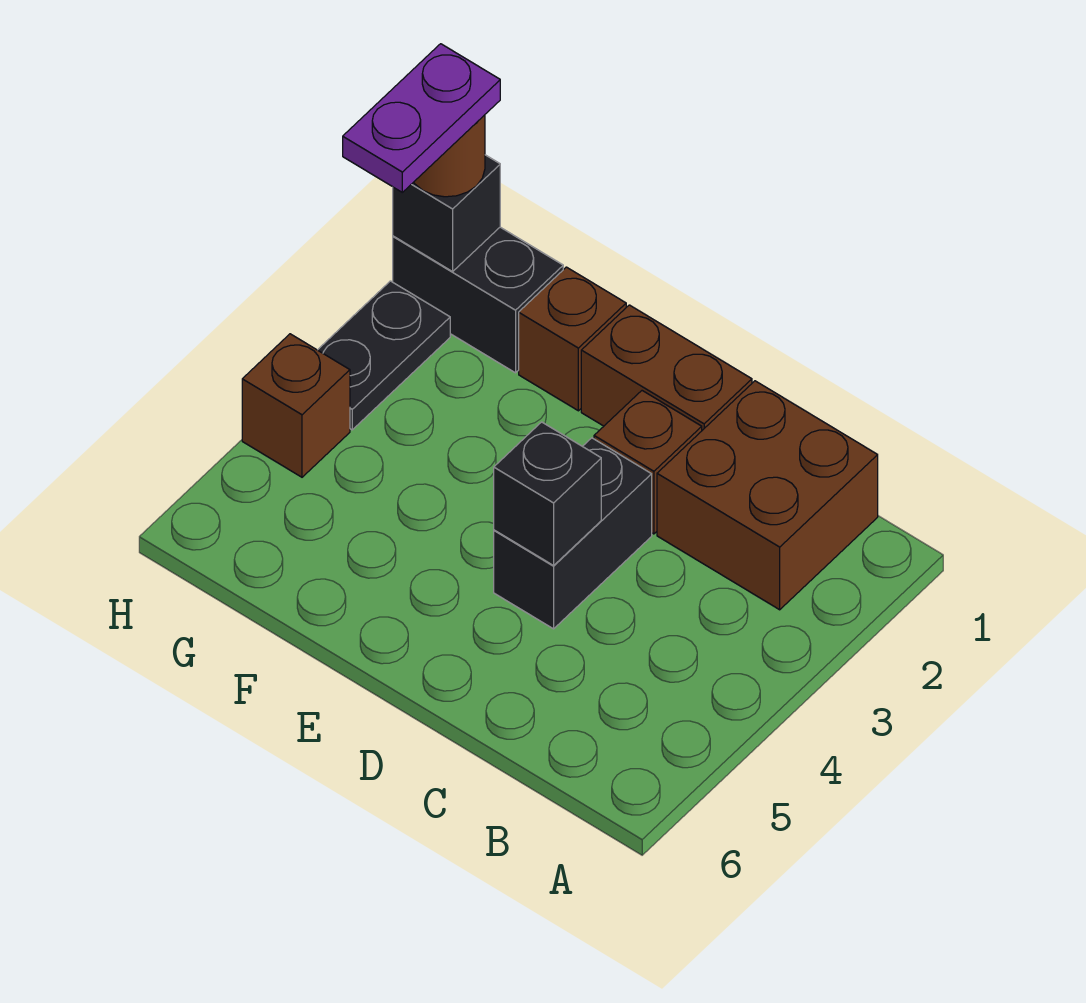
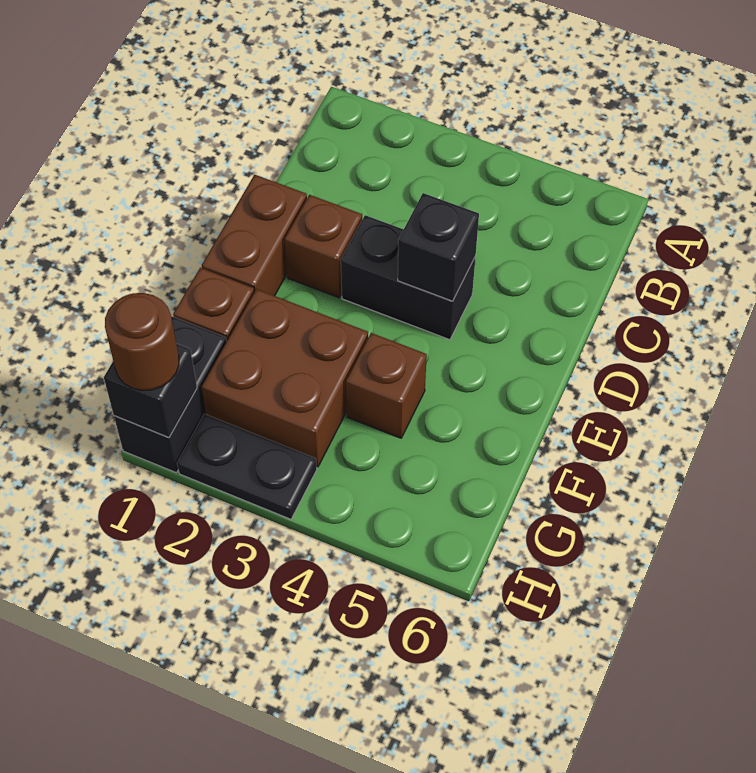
brown brick B1:C2 level 1 -> brown brick F2:G3 level 1
purple plate H1:H2 level 4 -> none
brown brick H4 level 1 -> brown brick F4 level 1

